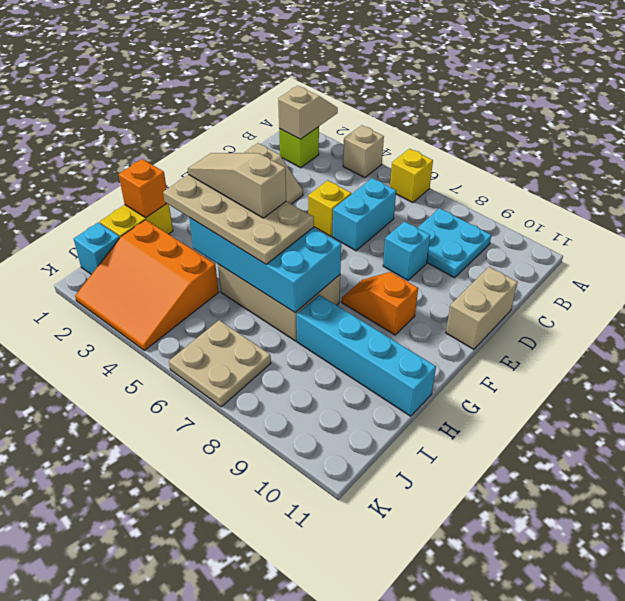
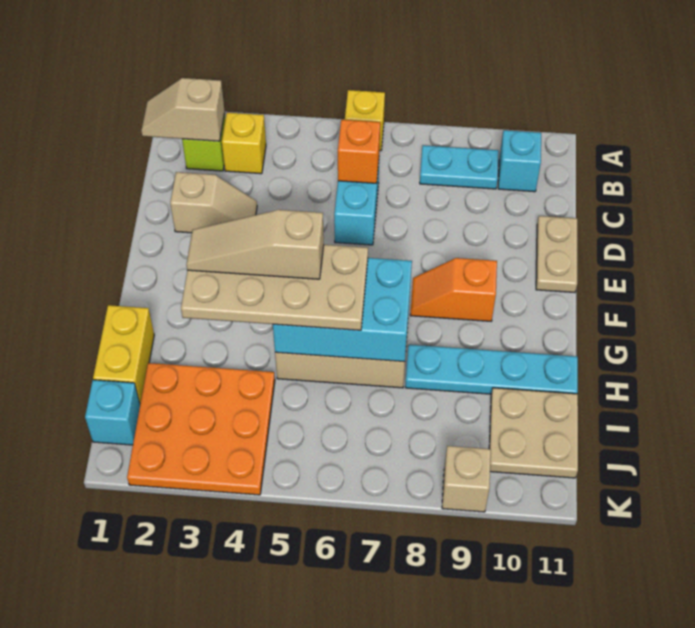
tan slope A2:B2 level 2 top B -> tan slope B1:B2 level 2 top 2
tan brick A4 level 1 -> tan brick K9 level 1
cyan plate B8:C9 level 1 -> cyan plate B8:B9 level 1
yellow brick D5 level 1 -> yellow brick B3 level 1
cyan brick D8 level 1 -> cyan brick B10 level 1
tan brick D11:E11 level 1 -> tan plate D11:E11 level 1
cyan brick G4:H7 level 2 -> cyan brick G5:H7 level 2
orange brick H1 level 2 -> orange brick C6 level 2
cyan brick H8:H11 level 1 -> cyan plate H8:H11 level 1
orange slope I2:K4 level 1 top I -> orange plate I2:K4 level 1
tan plate J6:K7 level 1 -> tan plate I10:J11 level 1

